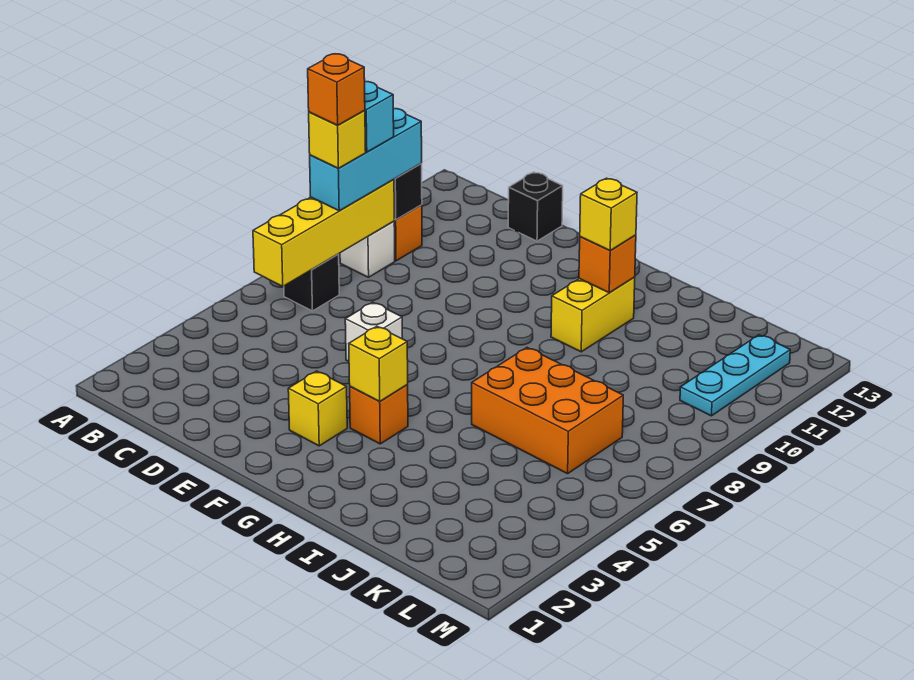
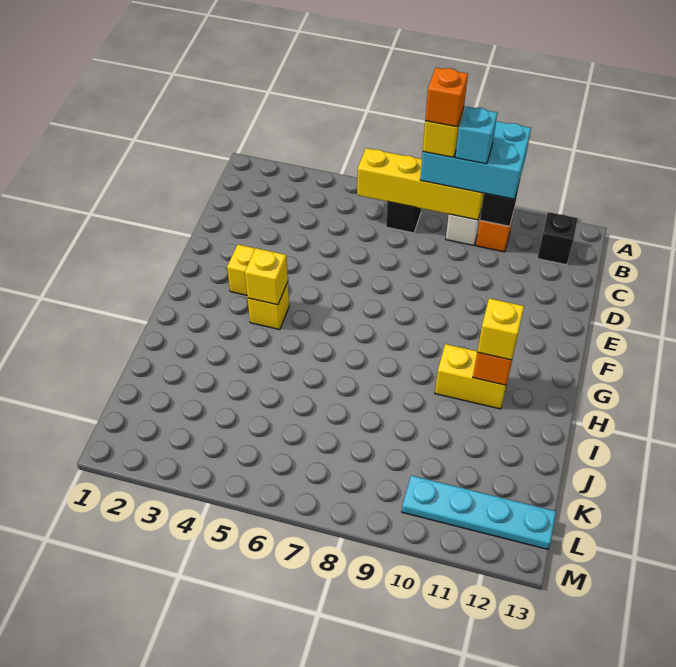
cyan brick B8:B10 level 3 -> cyan brick A8:B10 level 3
black brick D13 level 1 -> black brick B12 level 1
white brick E6 level 1 -> none
orange brick G4 level 1 -> yellow brick G4 level 1
orange brick I6:K7 level 1 -> none
cyan plate L10:L12 level 1 -> cyan plate L10:L13 level 1

